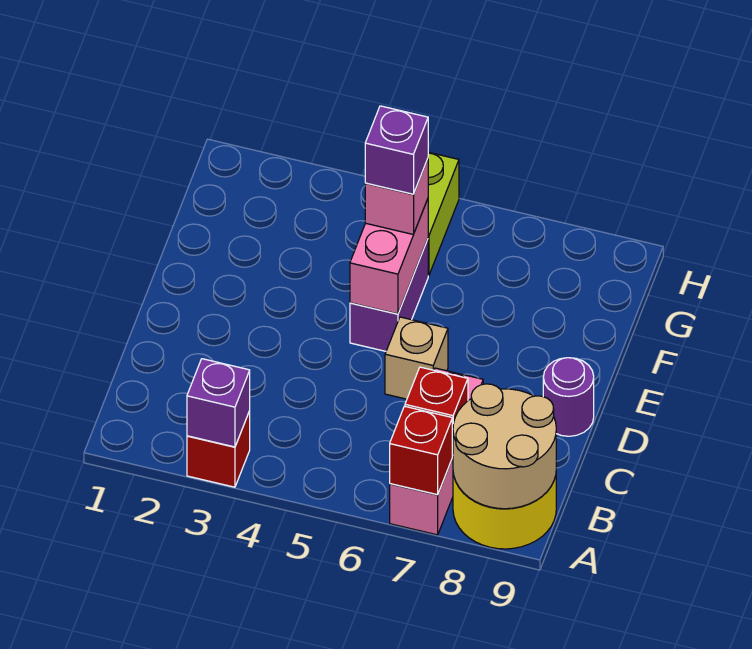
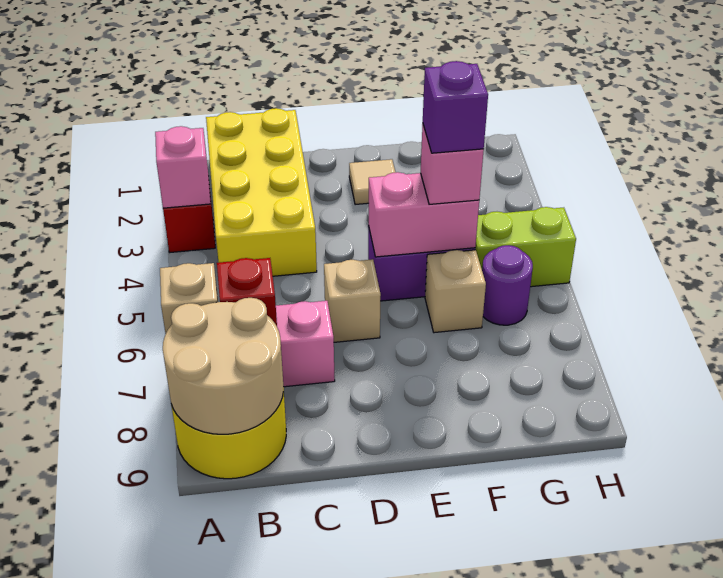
purple brick A3 level 2 -> pink brick A3 level 2
red brick A7 level 2 -> tan brick A7 level 2
none -> yellow brick B1:C4 level 1
purple round brick D9 level 1 -> purple round brick G6 level 1
none -> tan tile E2 level 1
none -> tan brick F6 level 1

